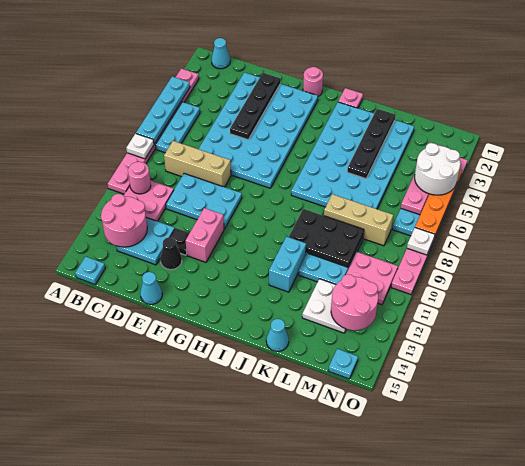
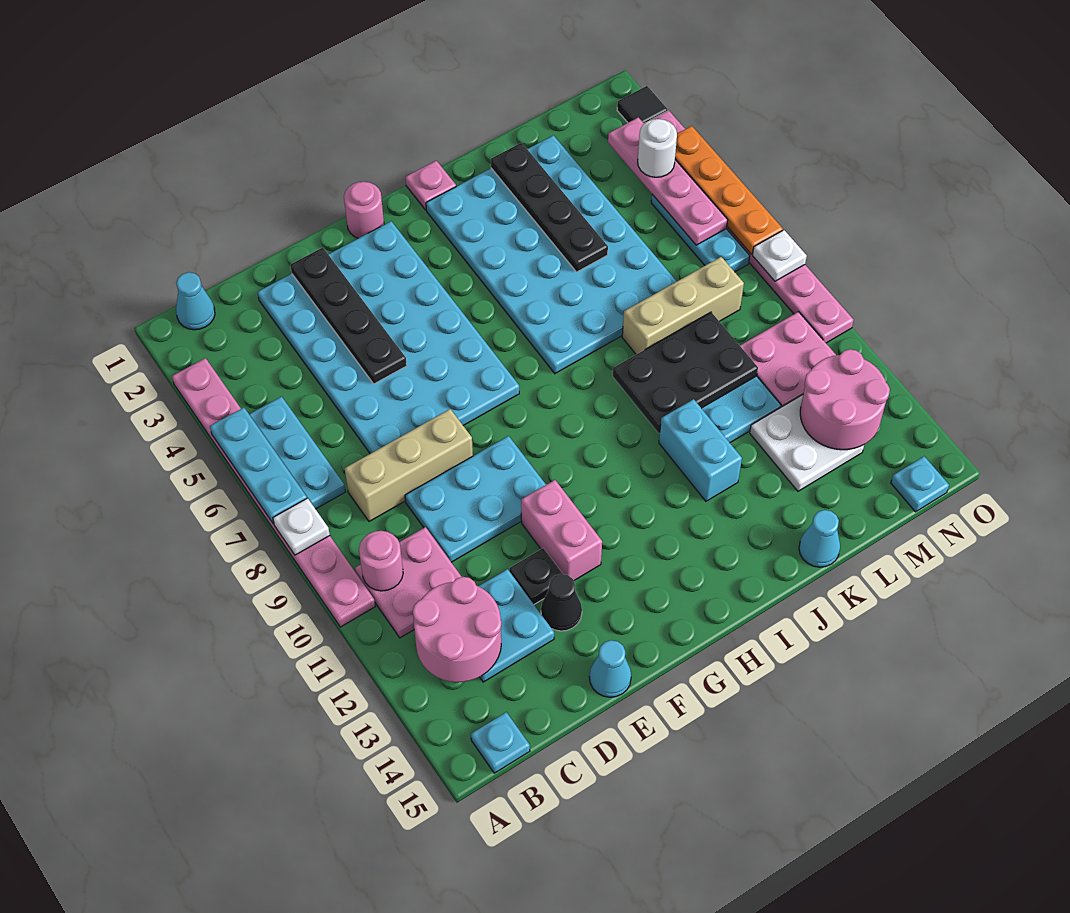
cyan plate A4:A7 level 2 -> cyan plate A5:A7 level 2
white round brick N4:O5 level 3 -> white round brick N4 level 3
none -> black tile O2 level 1

